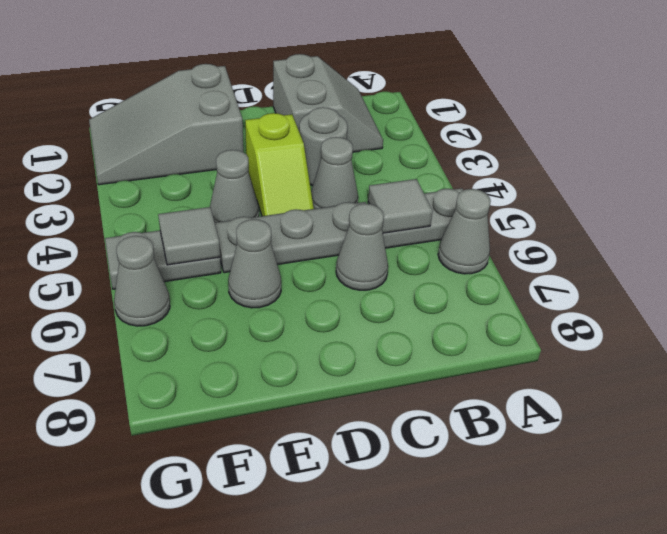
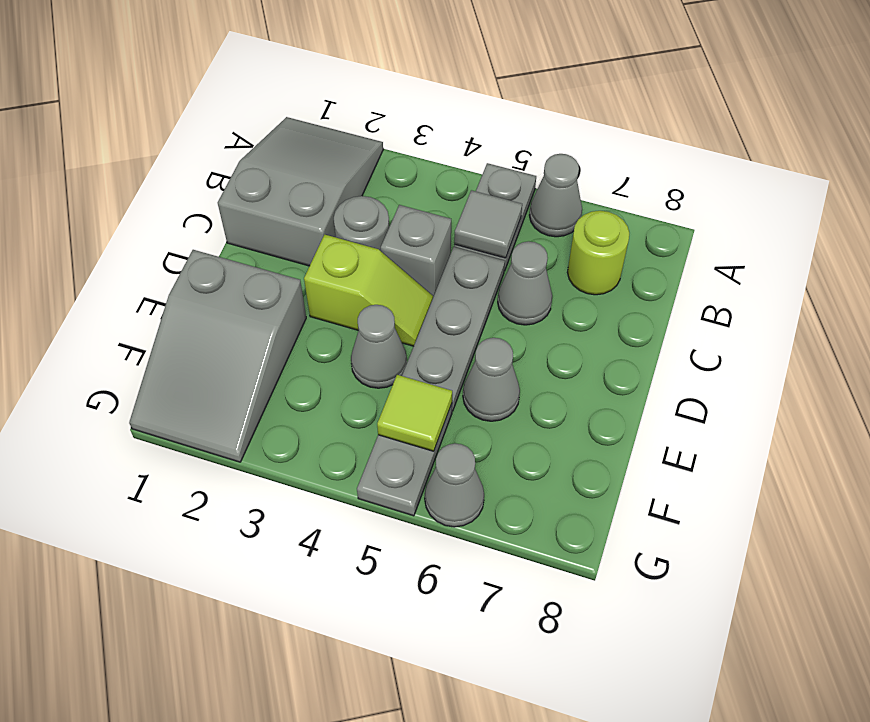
grey slope B1:C2 level 1 top C -> grey slope A1:C2 level 1 top C
none -> lime round brick B7 level 1
grey cone C4 level 1 -> grey brick C4 level 1
grey tile F5 level 2 -> lime tile F5 level 2

